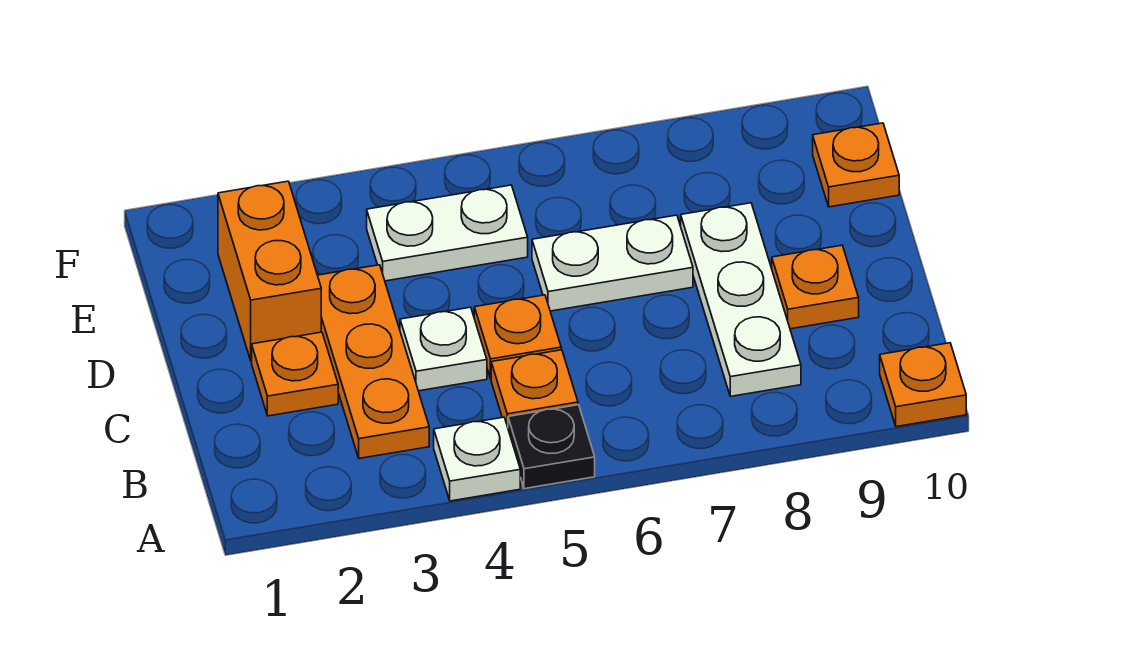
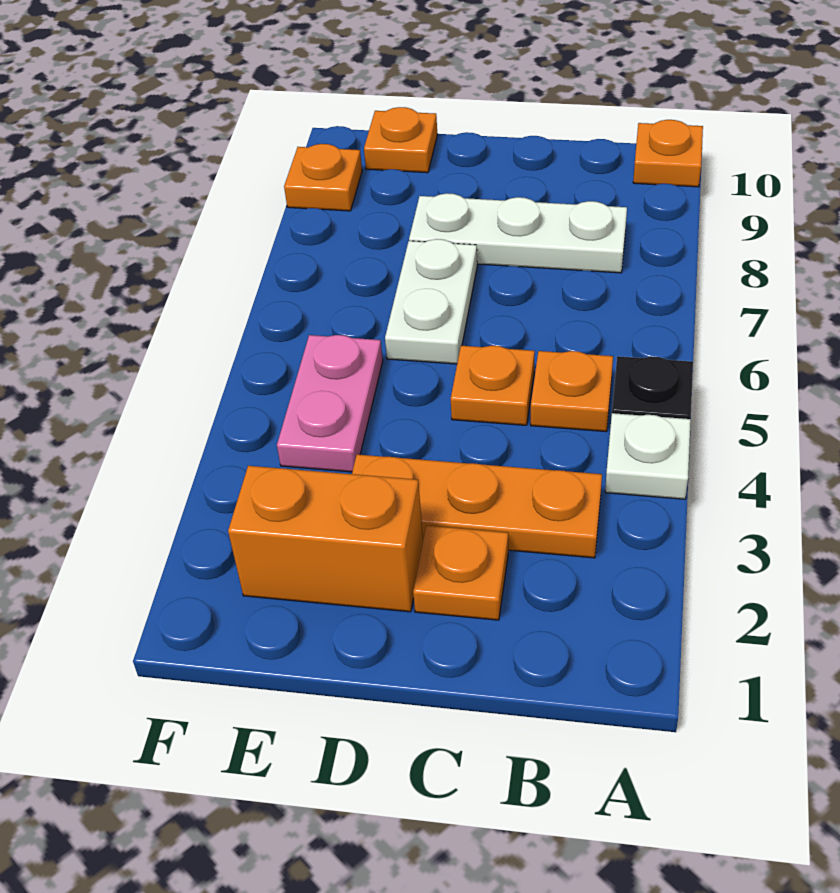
white plate C4 level 1 -> none
orange plate C9 level 1 -> orange plate F9 level 1
white plate E4:E5 level 1 -> pink plate E4:E5 level 1

